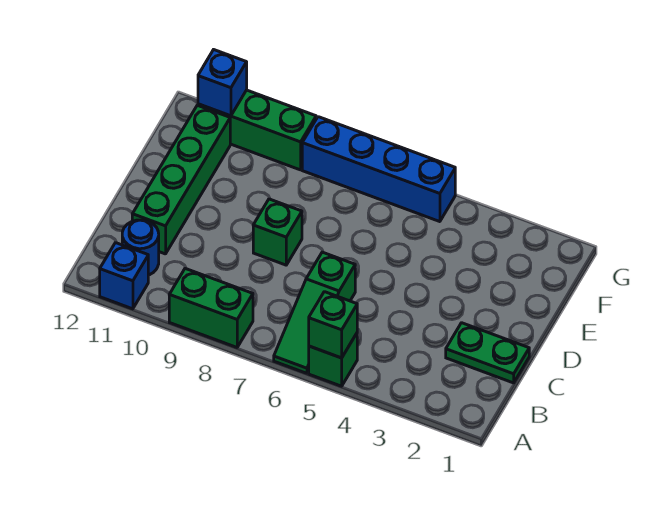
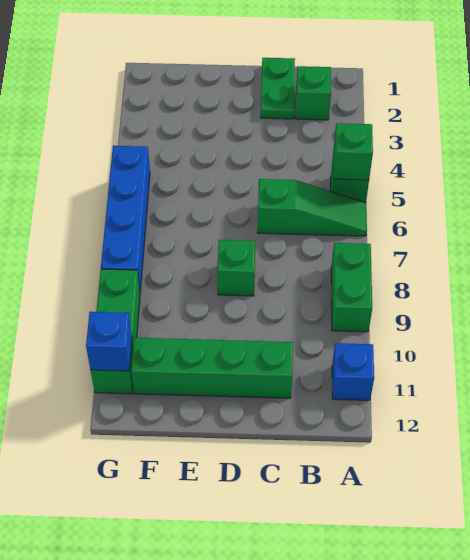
none -> green brick B2 level 1
blue round brick B11 level 1 -> none

